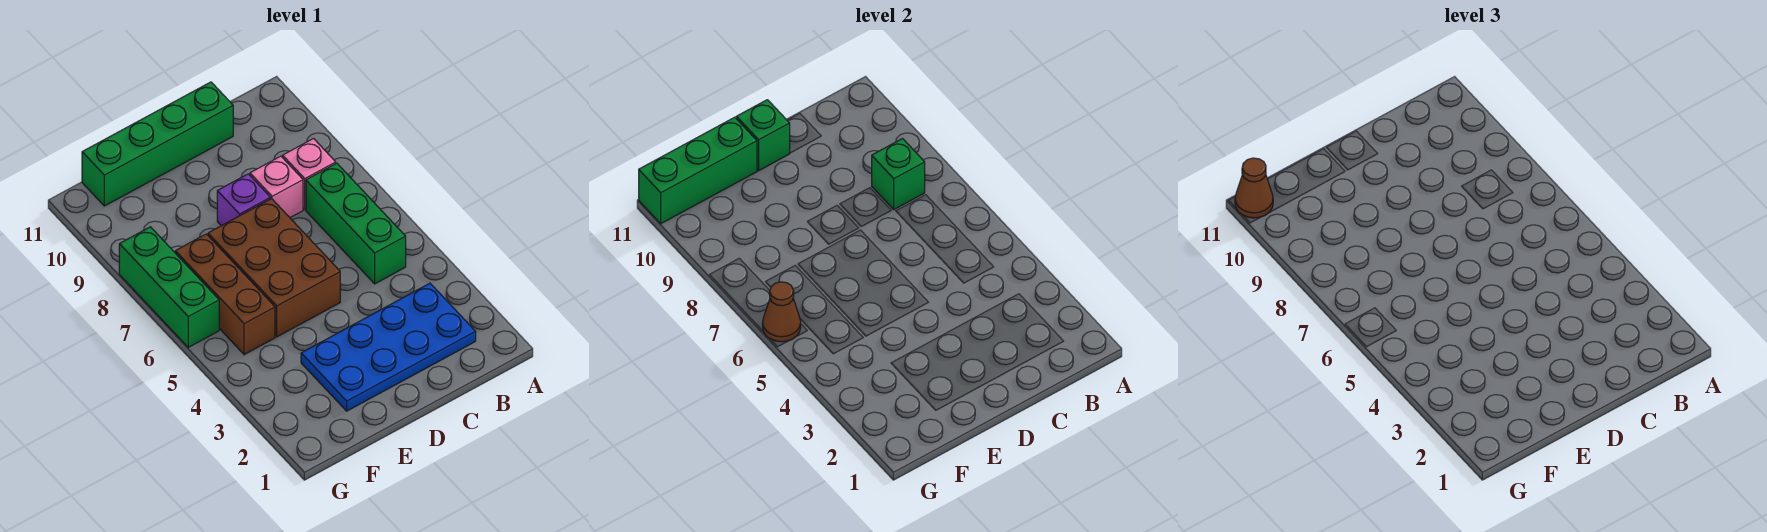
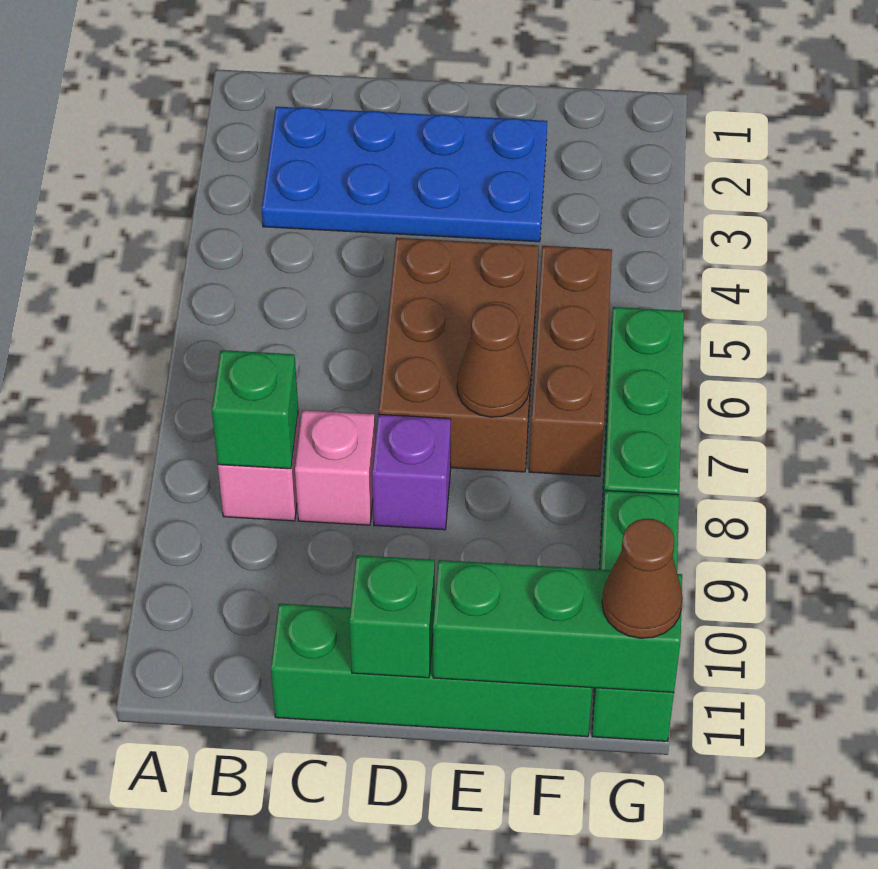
green brick B5:B7 level 1 -> green brick G9:G11 level 1
brown cone G6 level 2 -> brown cone E7 level 2

